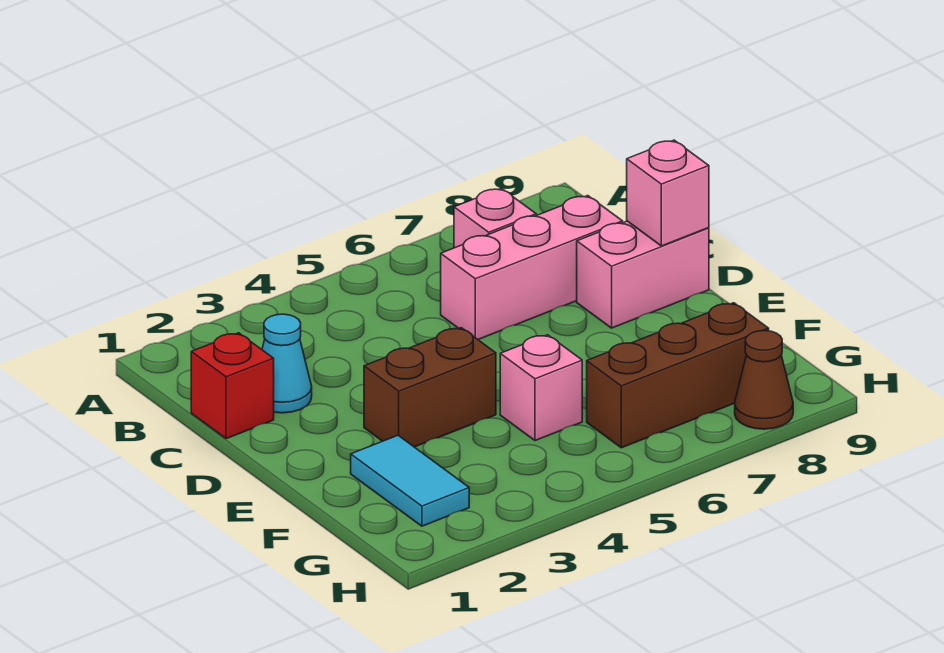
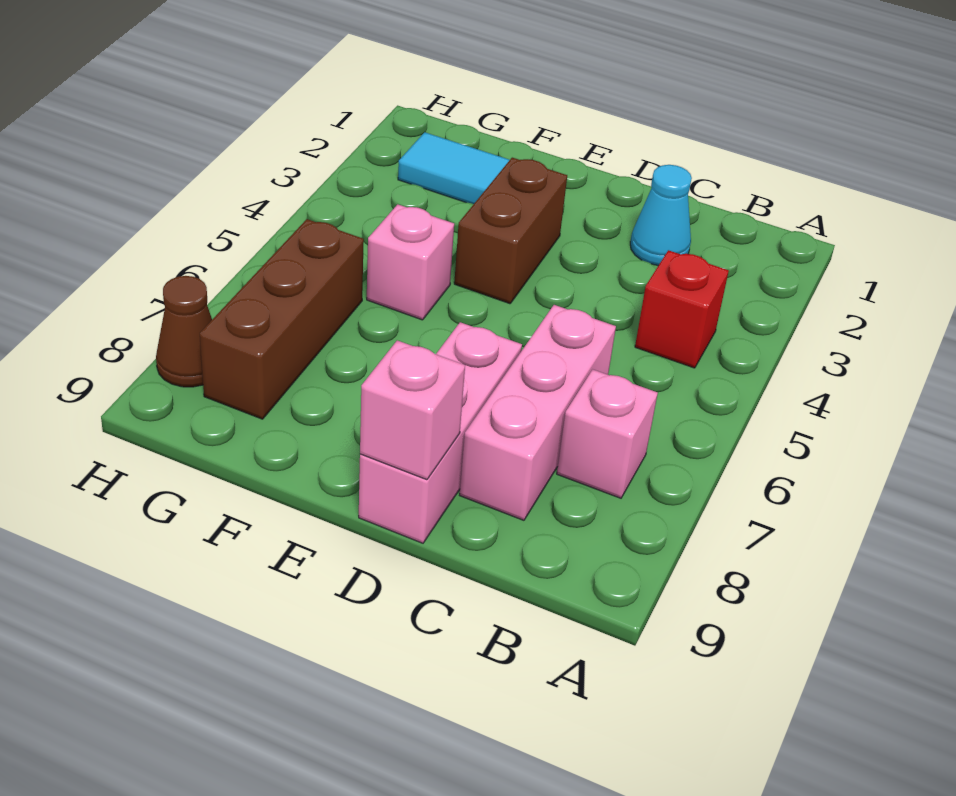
red brick C1 level 1 -> red brick B4 level 1
pink brick D8:D9 level 1 -> pink brick D7:D9 level 1

